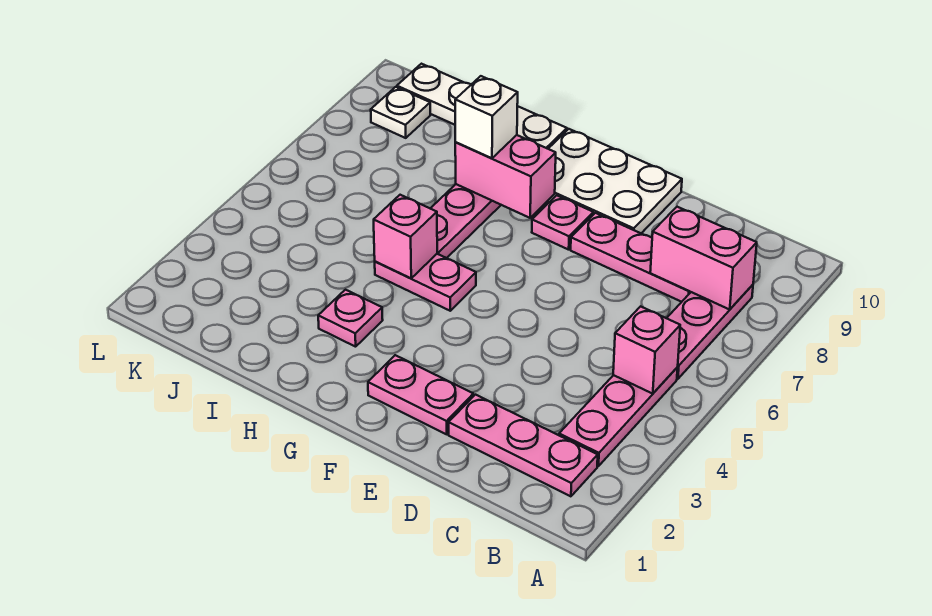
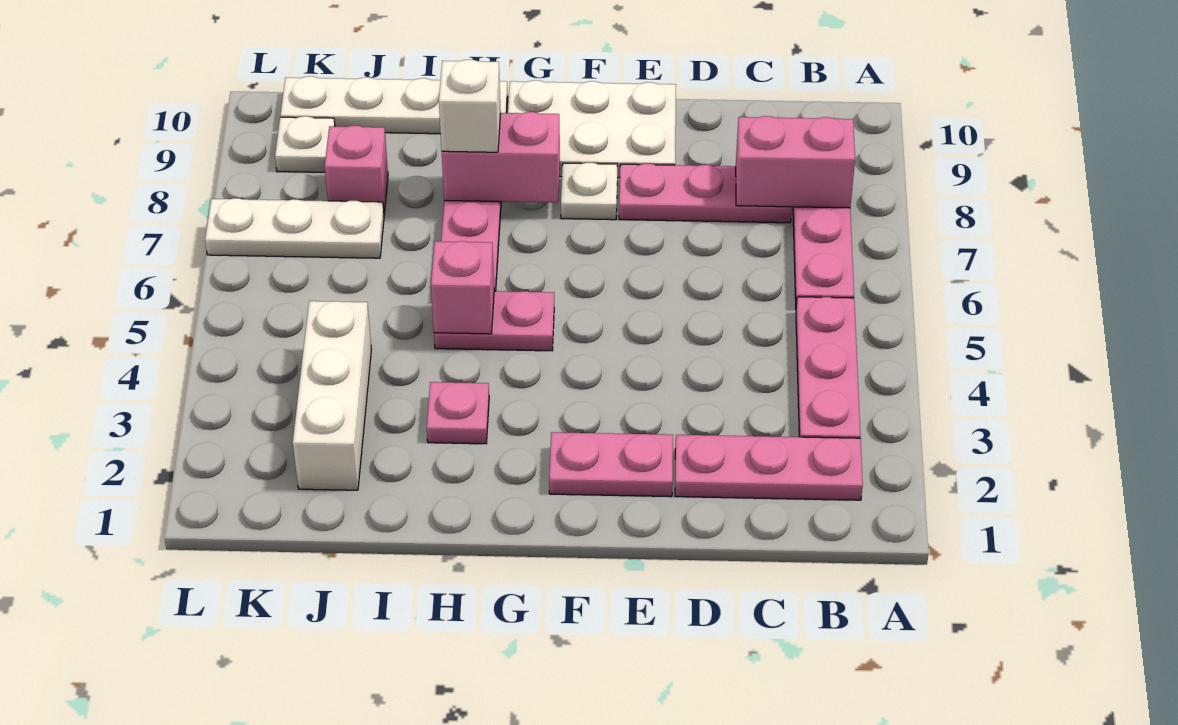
pink brick B5 level 2 -> pink brick J8 level 1
pink plate F8 level 1 -> white plate F8 level 1
none -> white brick J2:J4 level 1
none -> white plate J7:L7 level 1

